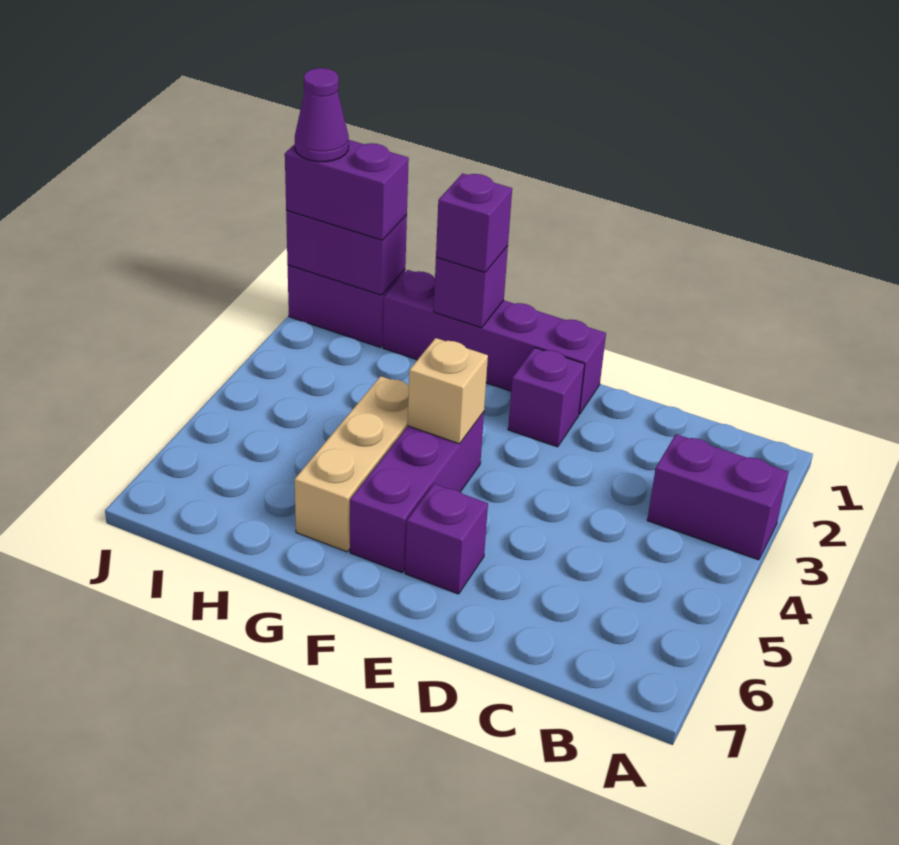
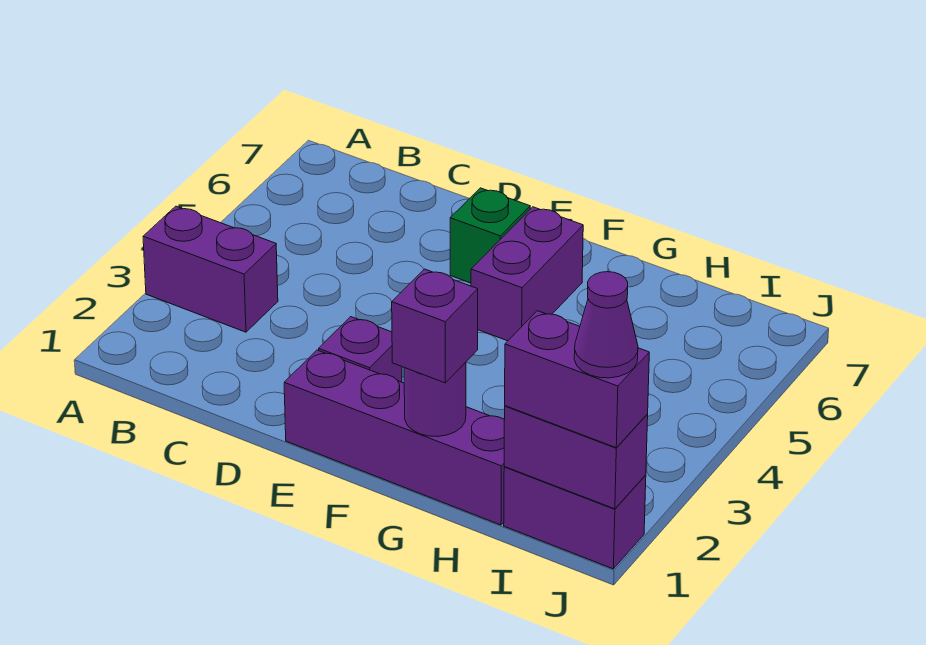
purple brick E6 level 1 -> green brick E6 level 1
purple brick F4:F6 level 1 -> purple brick F5:F6 level 1
tan brick F4 level 2 -> none
purple brick G1 level 2 -> purple round brick G1 level 2
tan brick G4:G6 level 1 -> none

